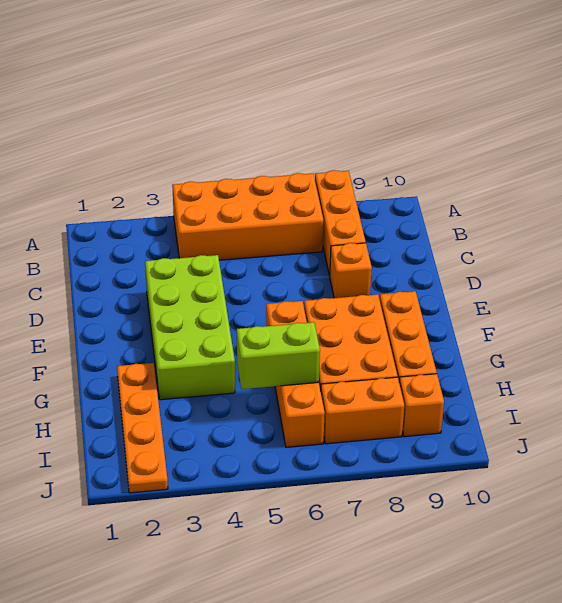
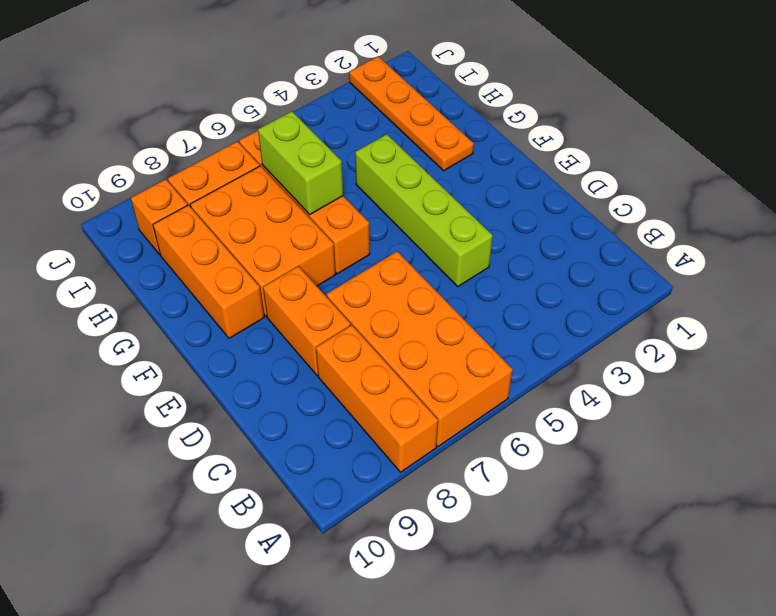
orange brick A4:B7 level 1 -> orange brick A6:D7 level 1
lime brick D3:G4 level 1 -> lime brick D4:G4 level 1
orange brick D8 level 1 -> orange brick D8:E8 level 1
lime brick H5:H6 level 2 -> lime brick G6:H6 level 2

